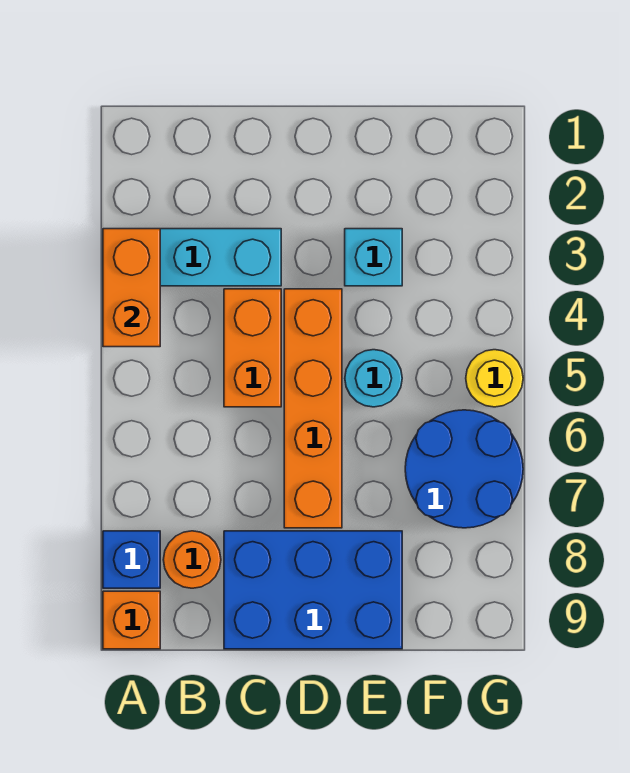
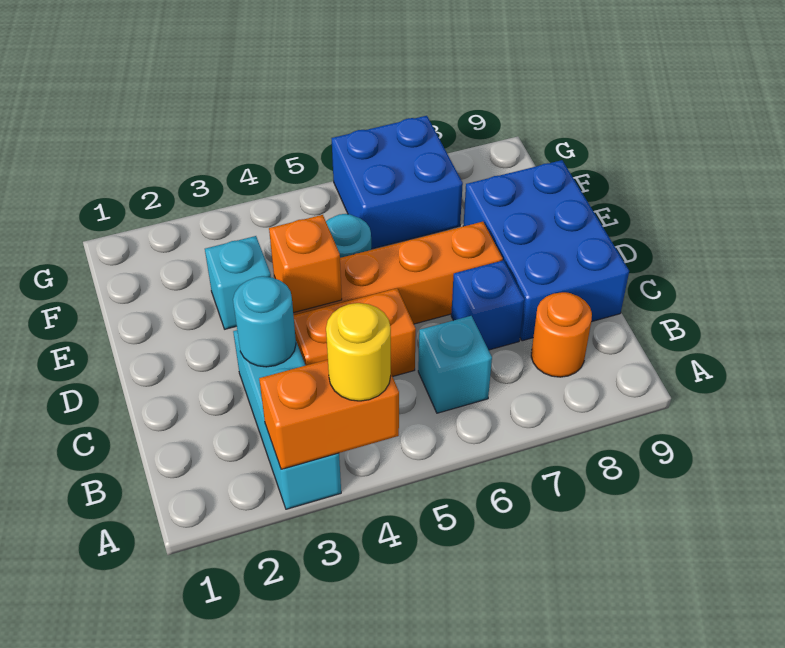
blue brick A8 level 1 -> blue brick C7 level 1
orange brick A9 level 1 -> orange brick D4 level 2
none -> cyan brick B6 level 1
none -> cyan round brick C3 level 2
blue round brick F6:G7 level 1 -> blue brick F6:G7 level 1
yellow round brick G5 level 1 -> yellow round brick A4 level 3

